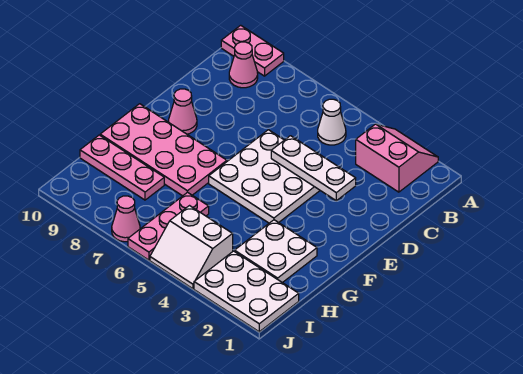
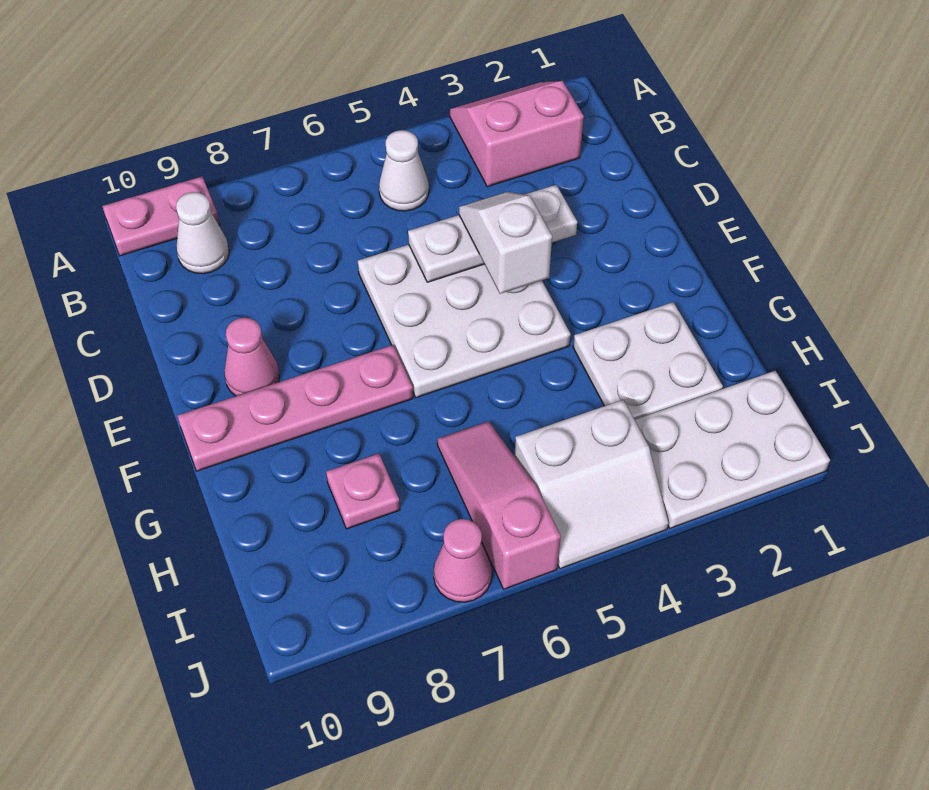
pink cone B9 level 1 -> white cone B9 level 1
none -> white slope D4:E4 level 3 top E
pink plate F7:G10 level 1 -> pink plate F7:F10 level 1
pink plate H6:J6 level 1 -> pink slope H6:J6 level 1 top J
pink plate H8:H10 level 1 -> pink plate H8 level 1

